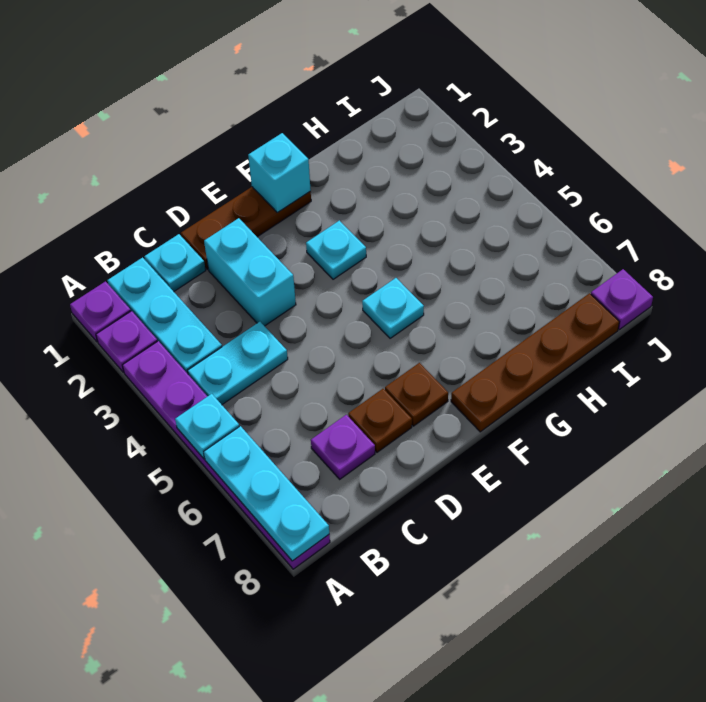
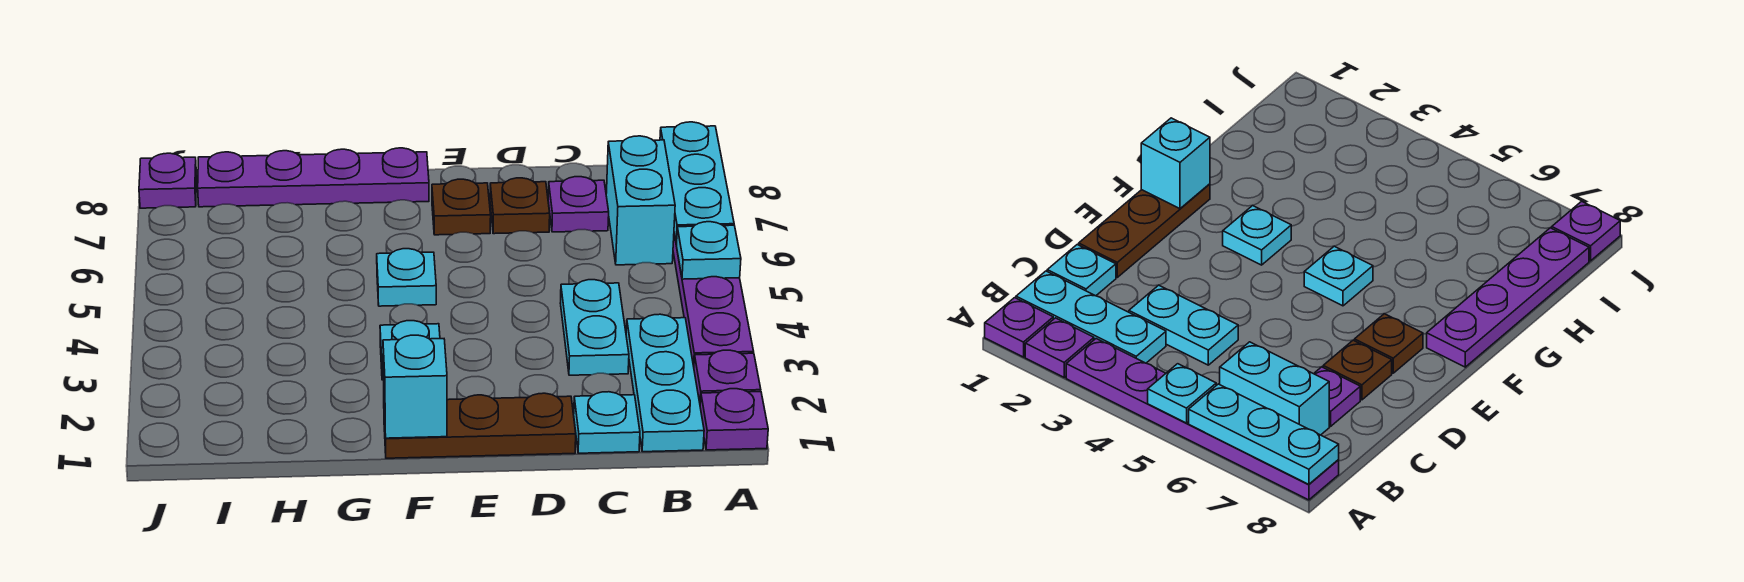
cyan plate B4:C4 level 1 -> cyan plate C3:C4 level 1
cyan brick D2:D3 level 1 -> cyan brick B6:B7 level 1
brown plate F8:I8 level 1 -> purple plate F8:I8 level 1

